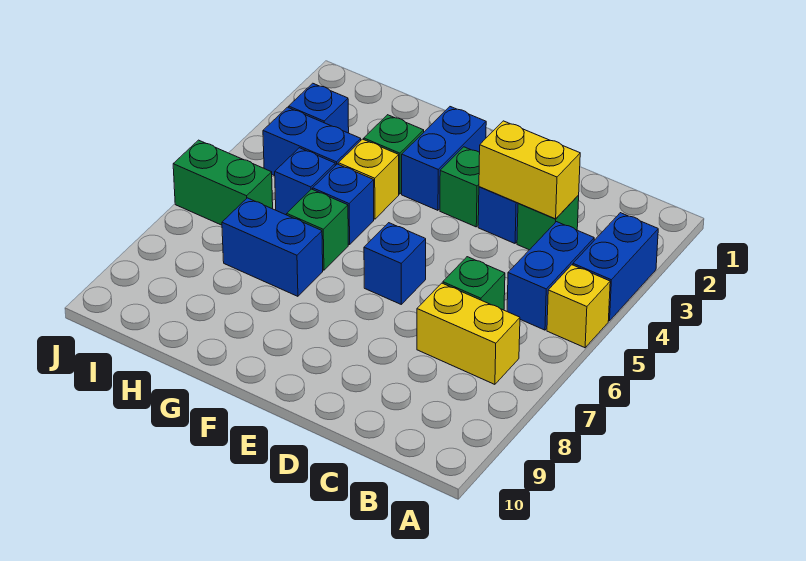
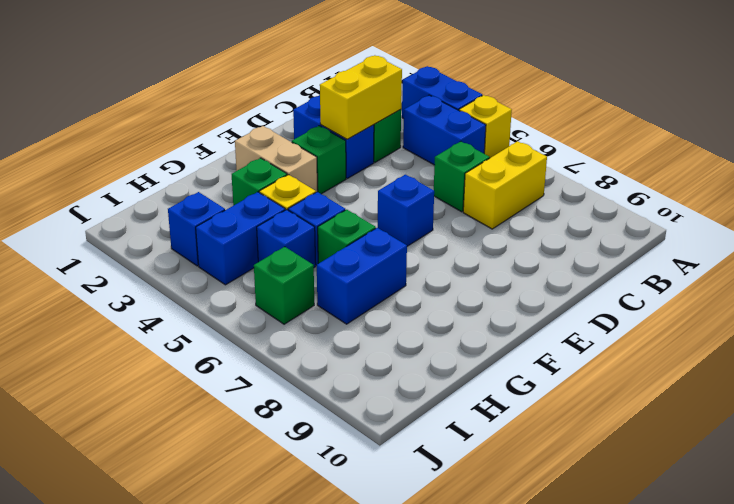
blue brick F2:F3 level 1 -> tan brick F2:F3 level 1
green brick I6:J6 level 1 -> green brick I6 level 1

